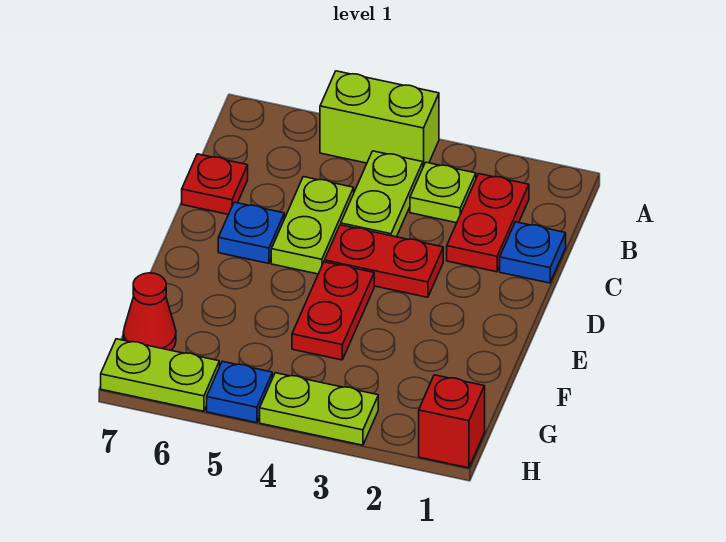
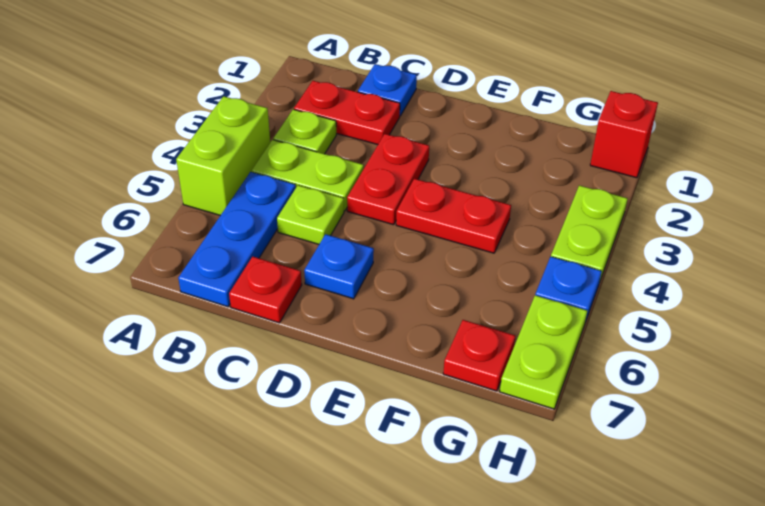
none -> blue plate B5:B7 level 1
lime plate C5:D5 level 1 -> lime plate C5 level 1
red cone G7 level 1 -> red plate G7 level 1

